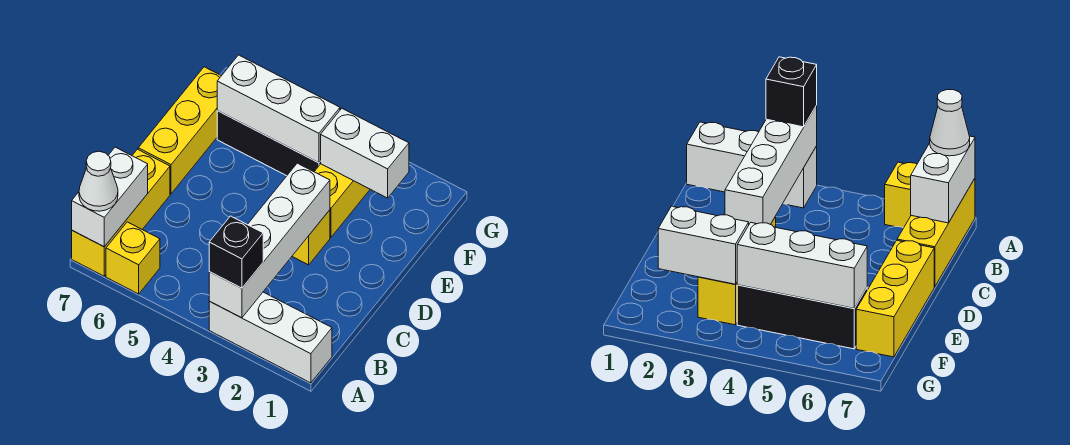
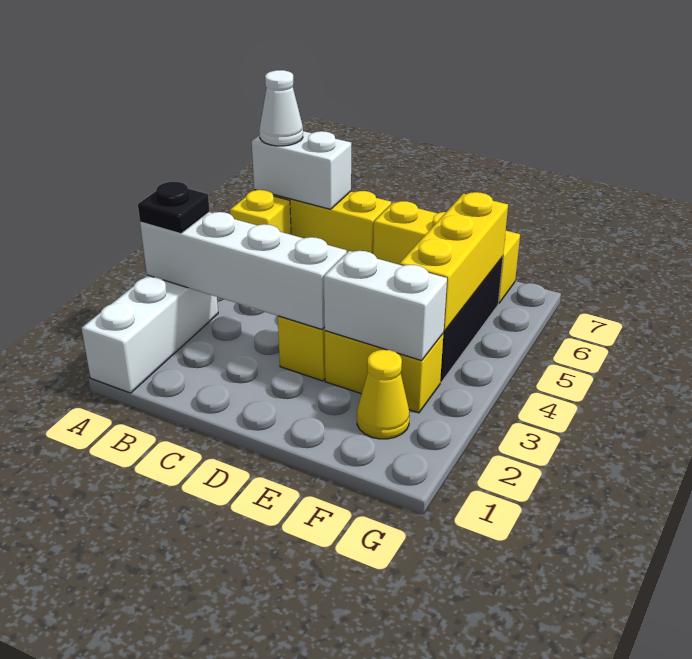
black brick A3 level 3 -> black plate A3 level 3
none -> yellow cone F2 level 1
white brick F2:F3 level 2 -> white brick E3:F3 level 2
white brick F4:F6 level 2 -> yellow brick F4:F6 level 2

